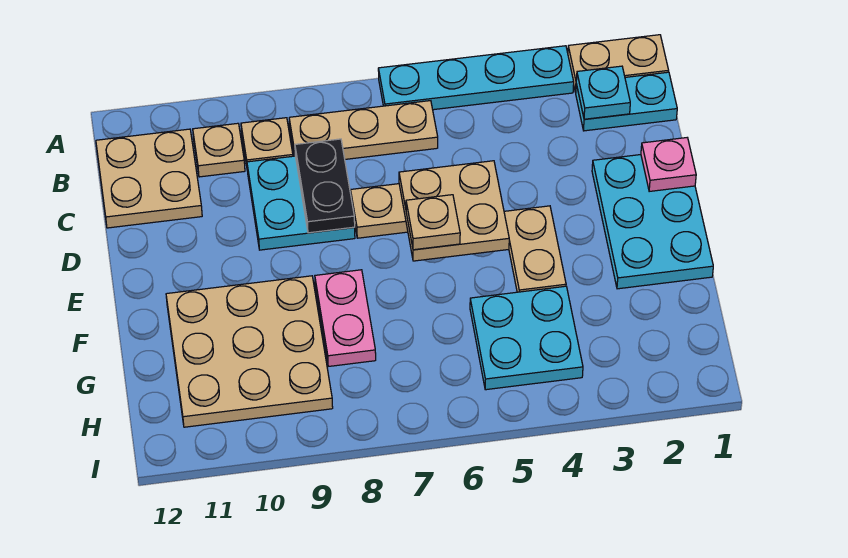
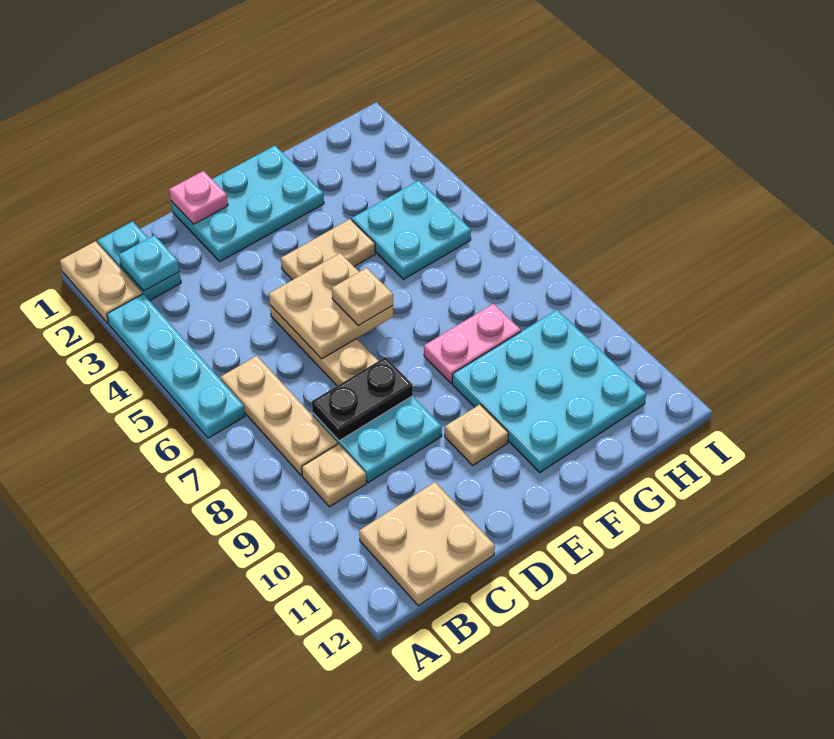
tan plate B10 level 1 -> tan plate E10 level 1
tan plate F9:H11 level 1 -> cyan plate F9:H11 level 1

